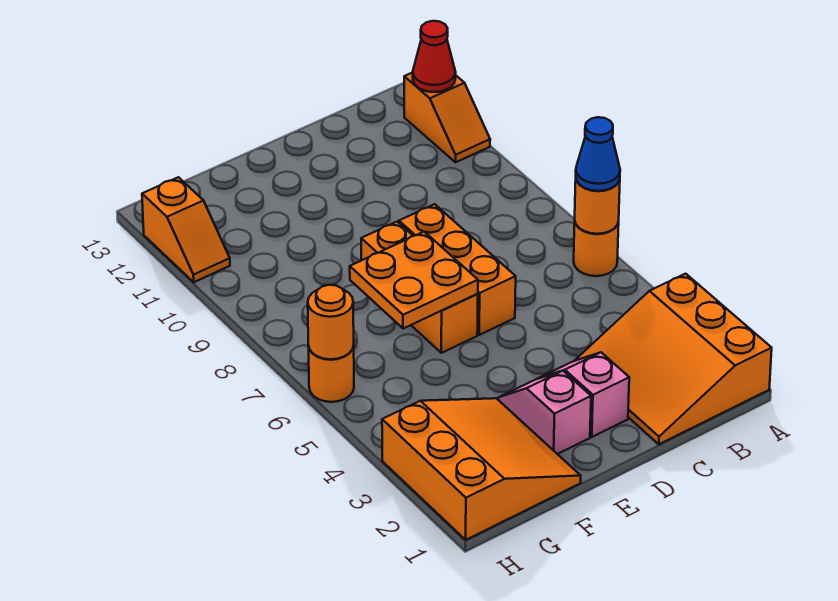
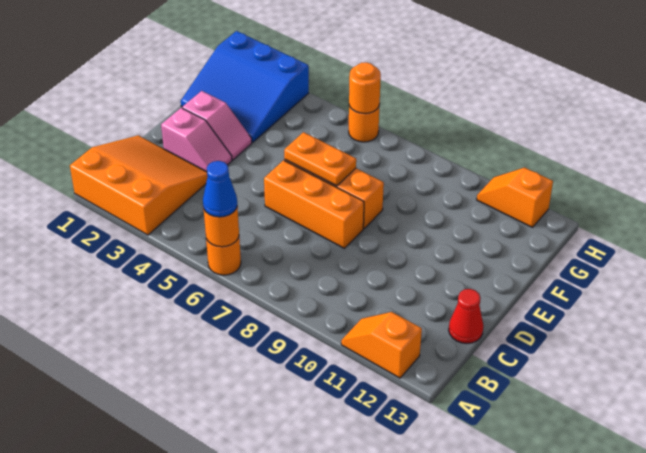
red cone A12 level 2 -> red cone C13 level 1
orange plate E6:F7 level 2 -> orange plate E6:E7 level 2
orange slope F1:H3 level 1 top H -> blue slope F1:H3 level 1 top H

